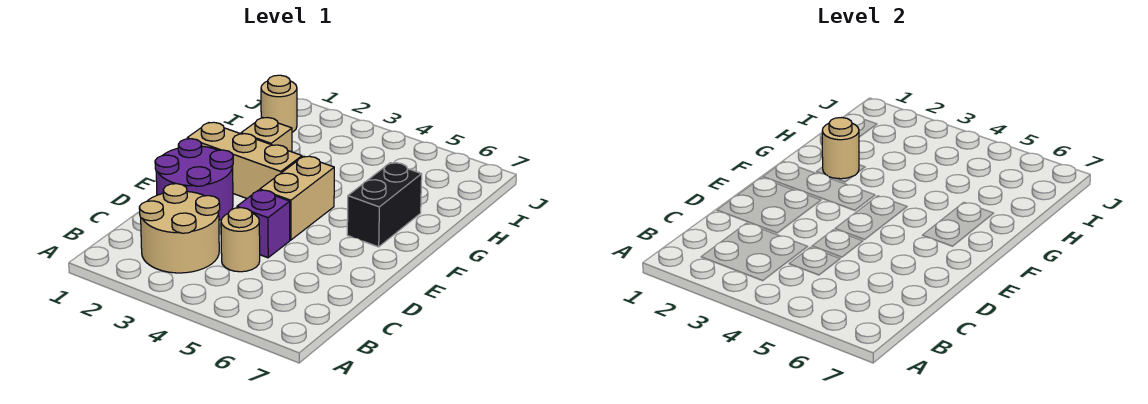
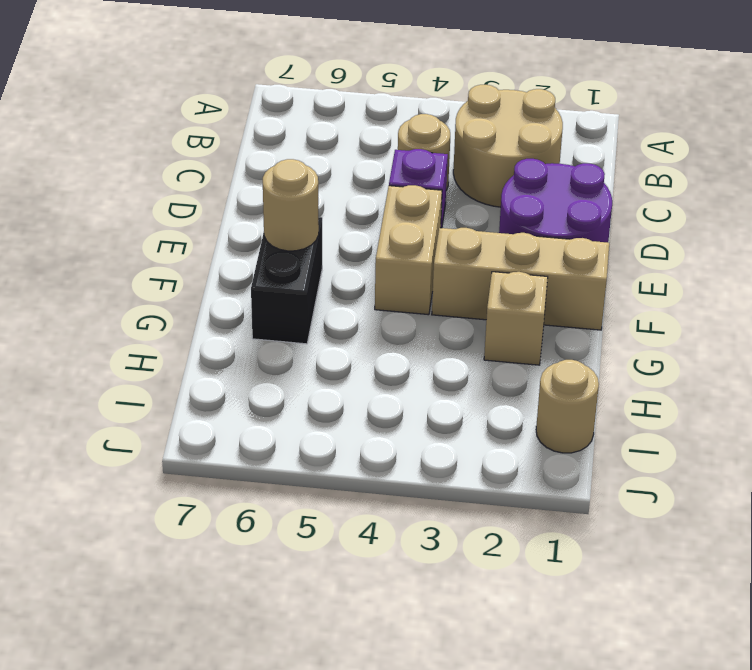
tan round brick G2 level 2 -> tan round brick F6 level 2

